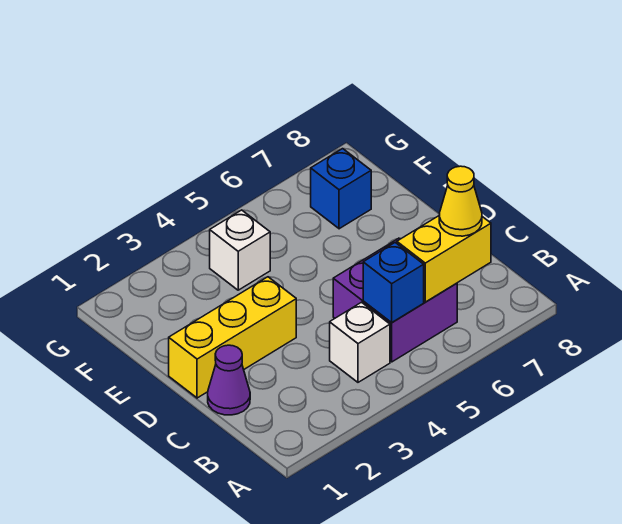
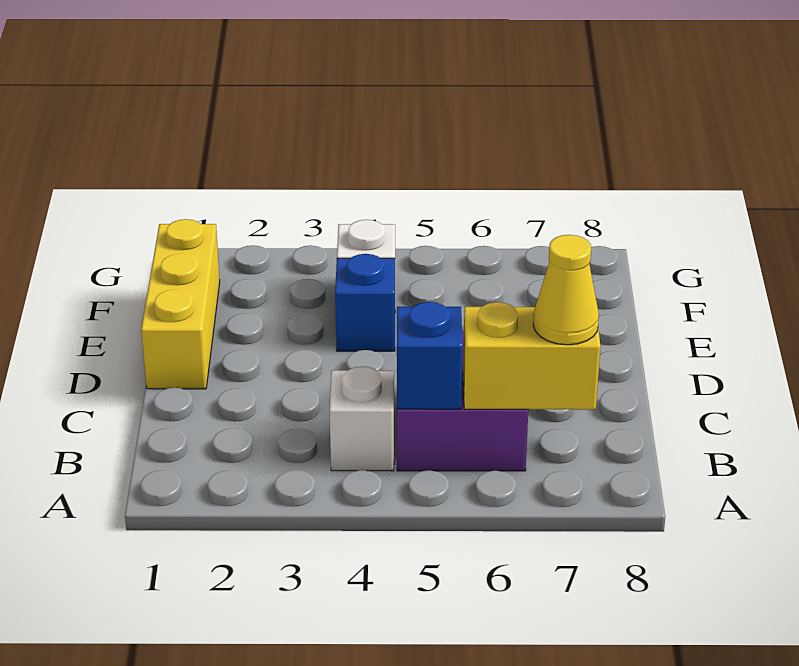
purple cone C1 level 1 -> none
yellow brick D1:D3 level 1 -> yellow brick D1:F1 level 1
blue brick F7 level 1 -> blue brick E4 level 1

